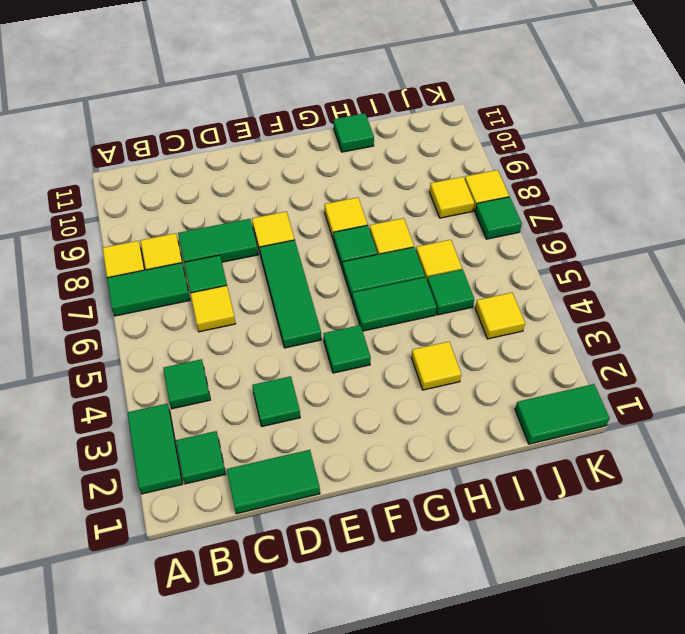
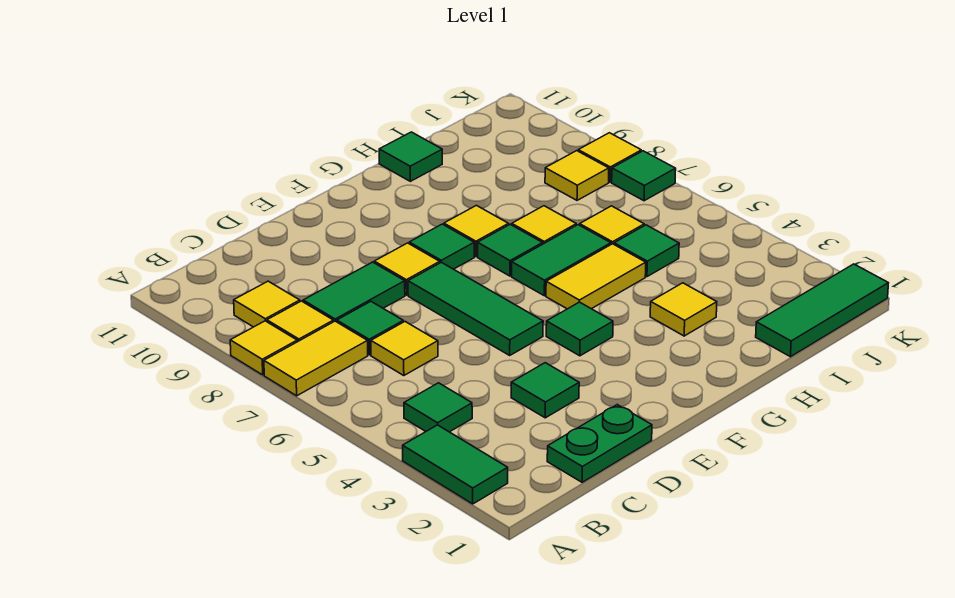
green tile A7:B7 level 1 -> yellow tile A7:B7 level 1
green tile B2 level 1 -> green tile F8 level 1
green tile C1:D1 level 1 -> green plate C1:D1 level 1
green tile G5:H5 level 1 -> yellow tile G5:H5 level 1
green tile J1:K1 level 1 -> green tile I1:K1 level 1
yellow tile J4 level 1 -> yellow tile B9 level 1

